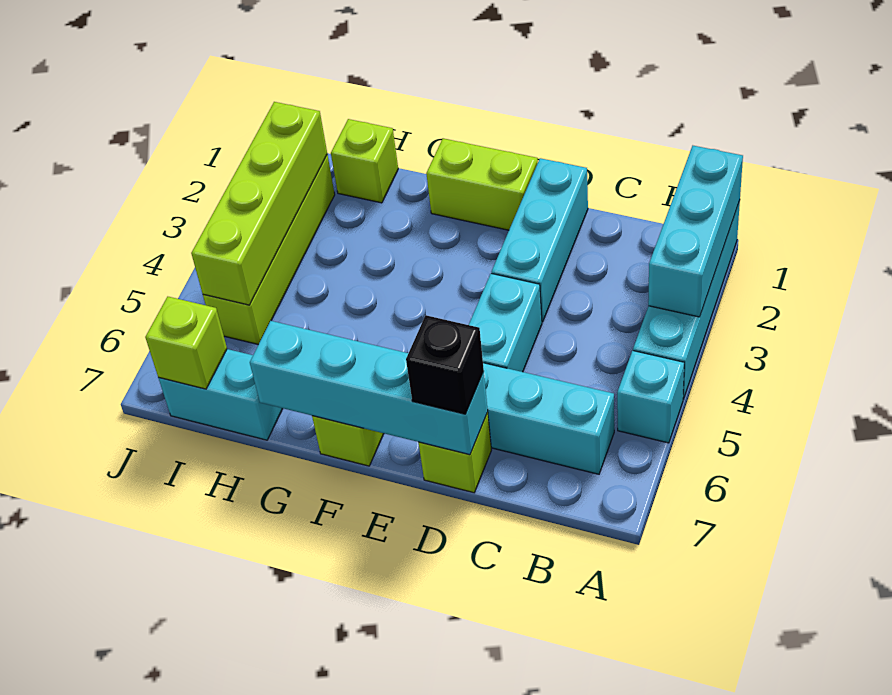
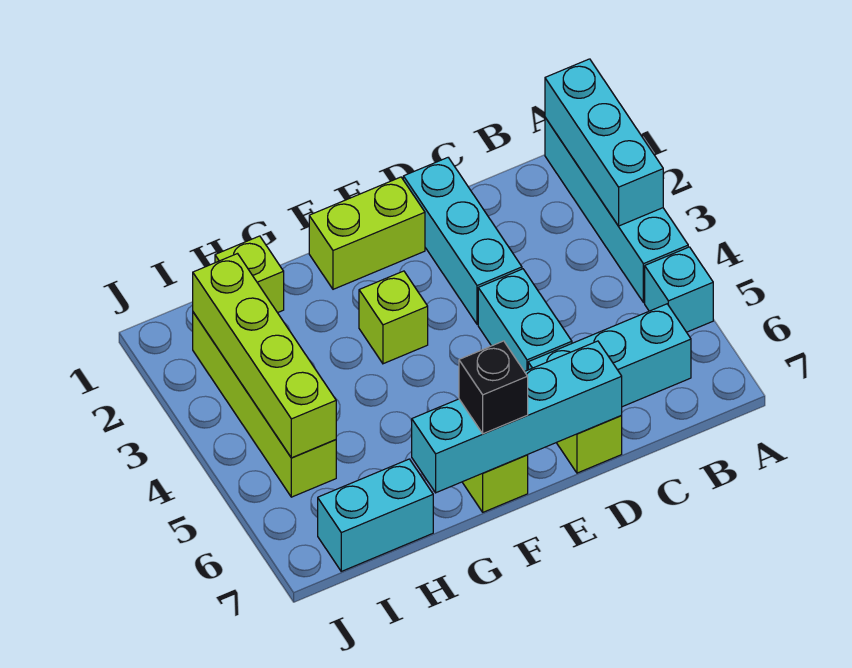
black brick D7 level 3 -> black brick F7 level 3
lime brick I7 level 2 -> lime brick F3 level 1

